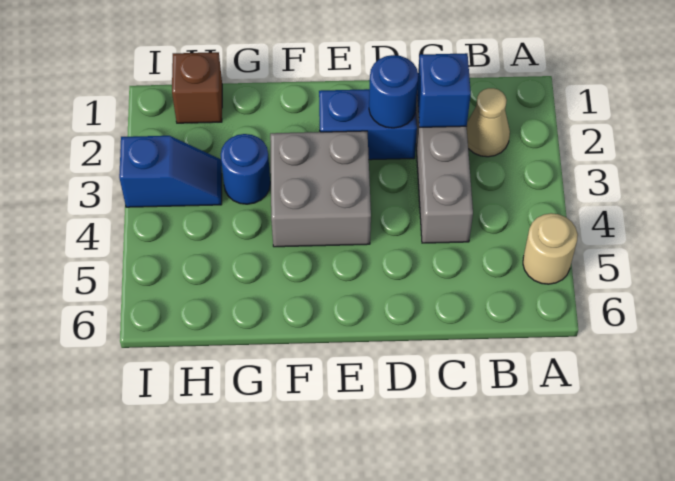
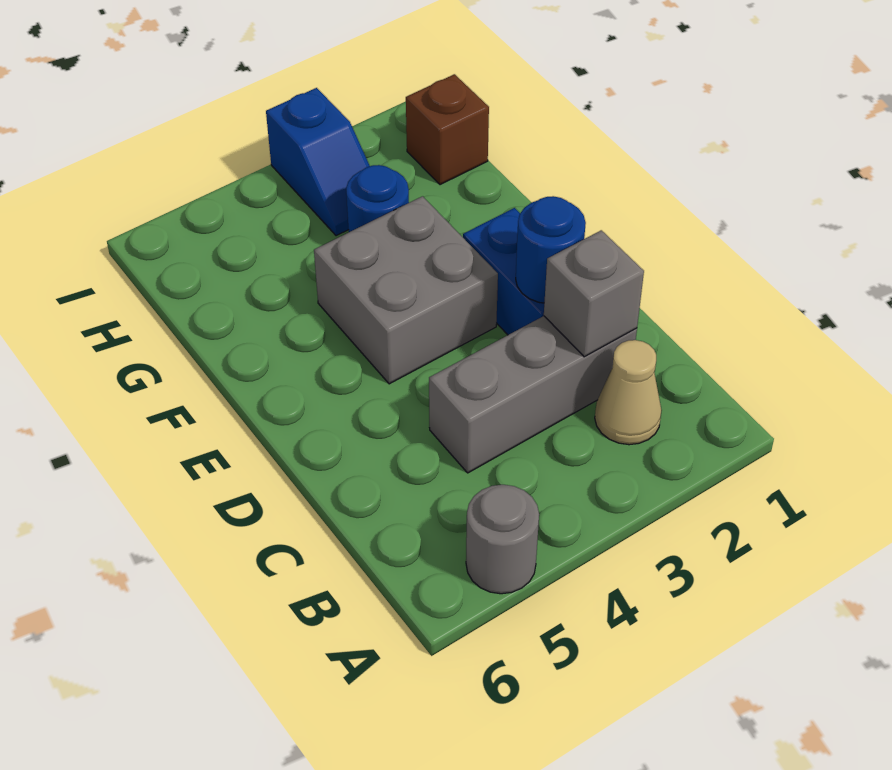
tan round brick A5 level 1 -> grey round brick A5 level 1
blue brick C2 level 2 -> grey brick C2 level 2

